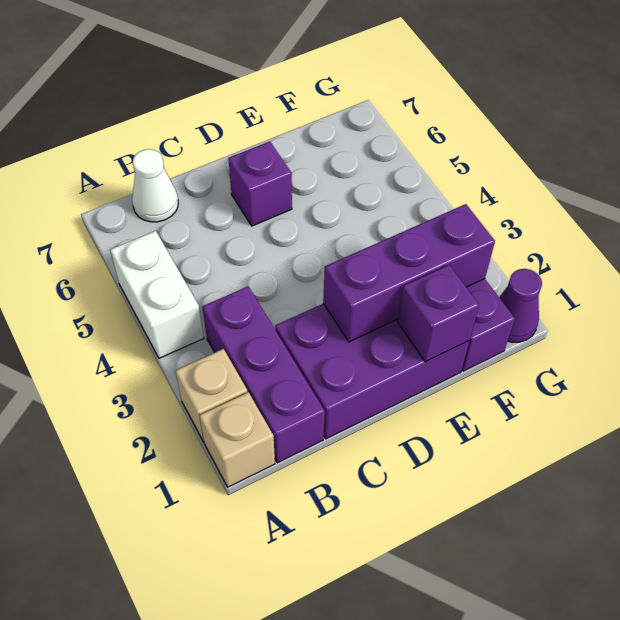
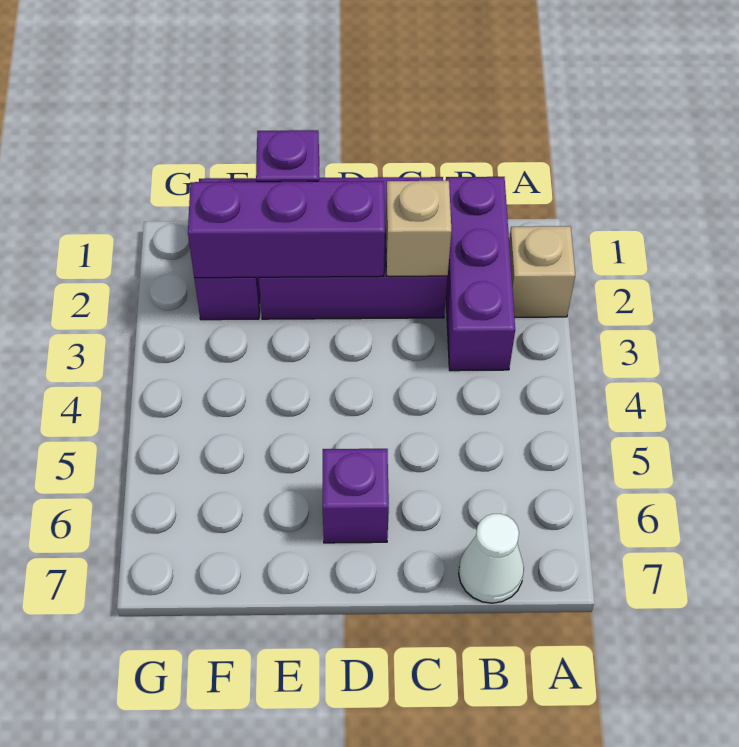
tan brick A1 level 1 -> tan brick C2 level 2
white brick A4:A5 level 1 -> none
purple cone G1 level 1 -> none

